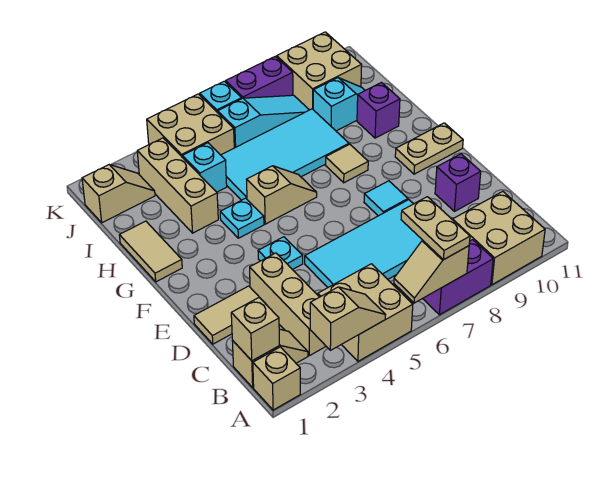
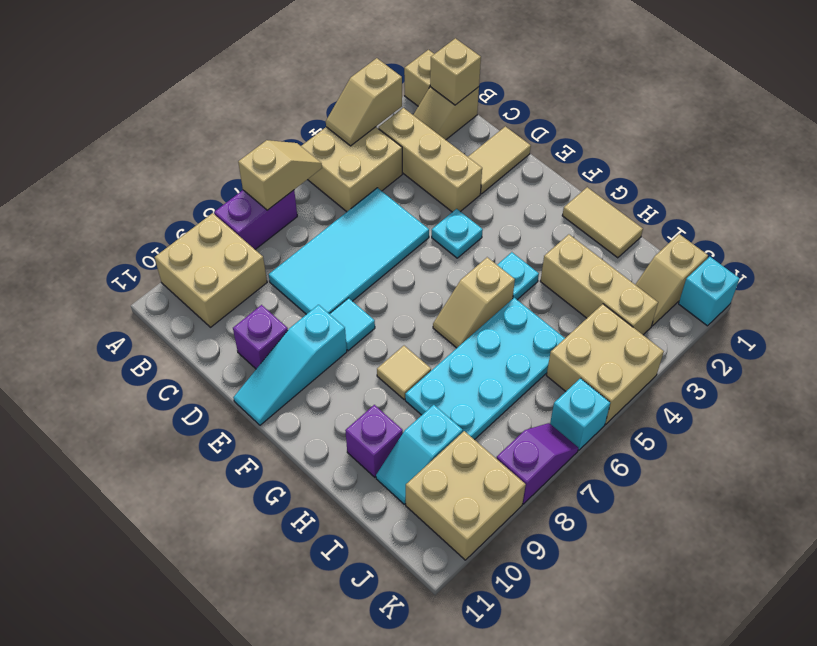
tan plate A7:B7 level 3 -> none
tan plate F10:F11 level 1 -> none
cyan tile H5:I8 level 1 -> cyan plate H5:I8 level 1
cyan brick I4 level 1 -> cyan brick K1 level 1
cyan slope J6:J8 level 1 top 6 -> cyan slope E9:E11 level 1 top 9
purple brick K7:K8 level 1 -> purple slope K7:K8 level 1 top 8

